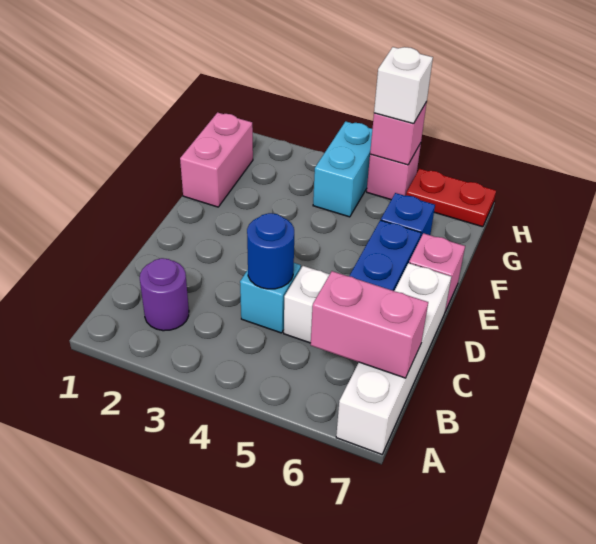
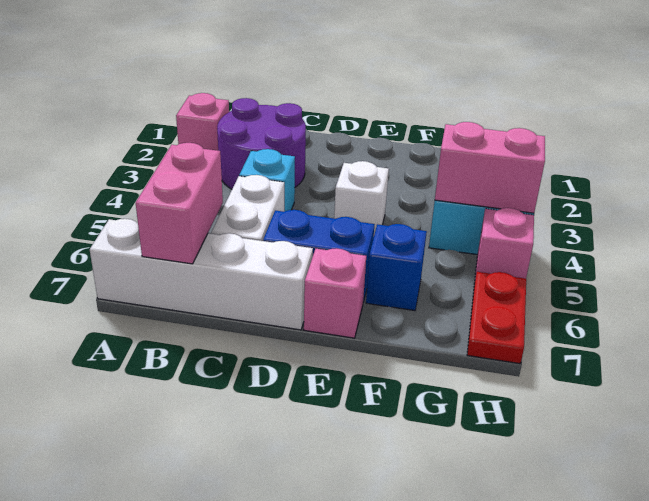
purple round brick B2 level 1 -> purple round brick B2:C3 level 1
blue round brick C4 level 2 -> none
pink brick F1:G1 level 1 -> pink brick G4:H4 level 2
pink brick H5 level 2 -> pink brick A2 level 1
white brick H5 level 3 -> white brick E4 level 1

